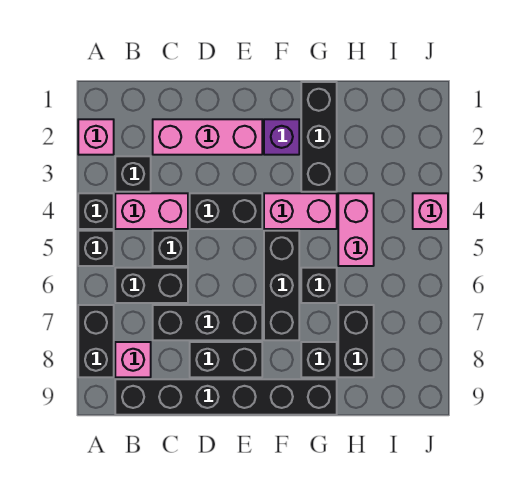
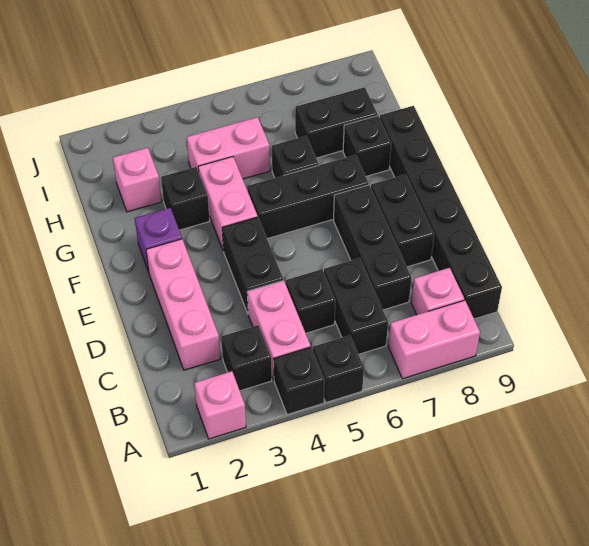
black brick A7:A8 level 1 -> pink brick A7:A8 level 1
black brick G1:G3 level 1 -> black brick G3 level 1
pink brick J4 level 1 -> pink brick H2 level 1

